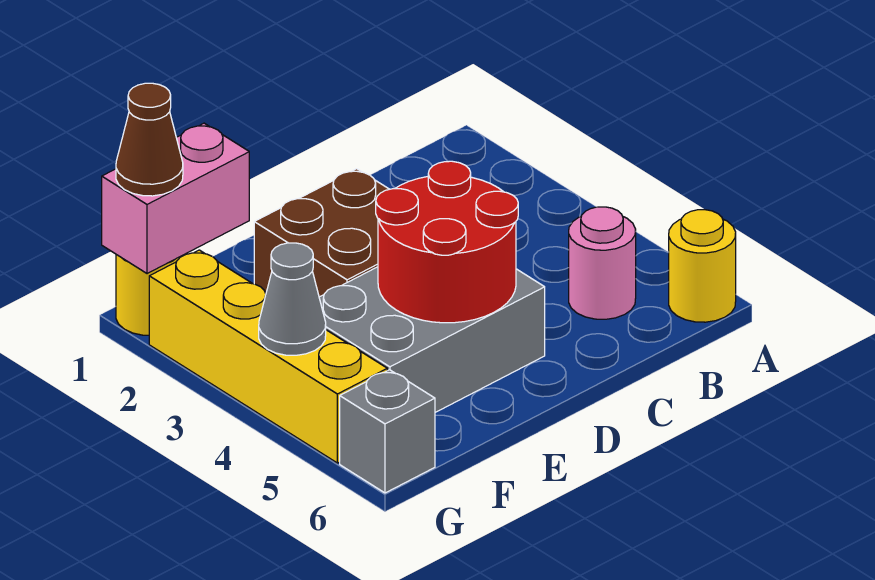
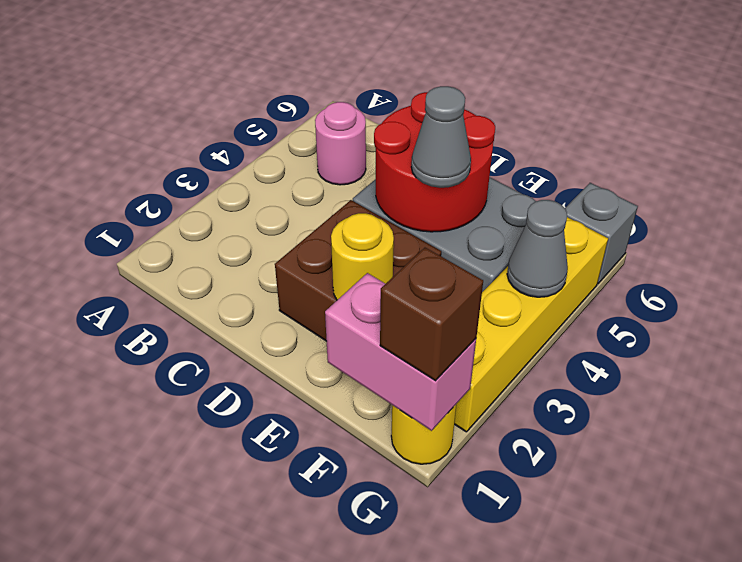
yellow round brick A6 level 1 -> yellow round brick E2 level 2
none -> grey cone E4 level 3
brown cone G1 level 3 -> brown brick G1 level 3

